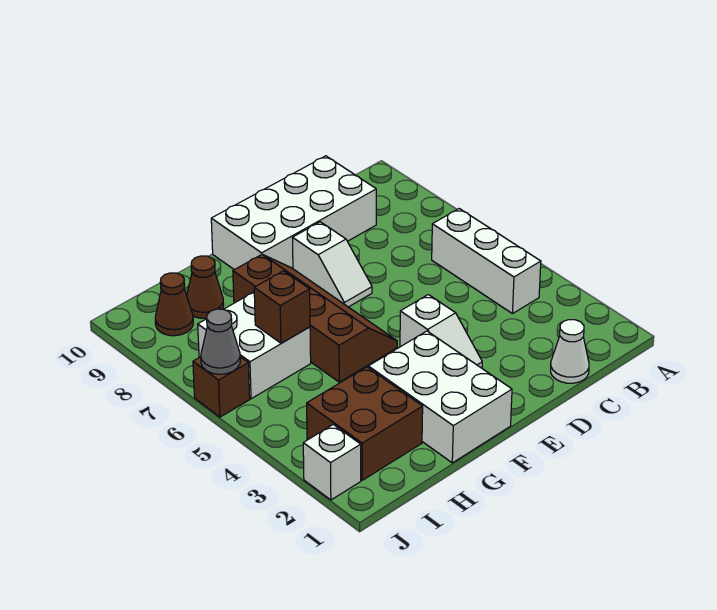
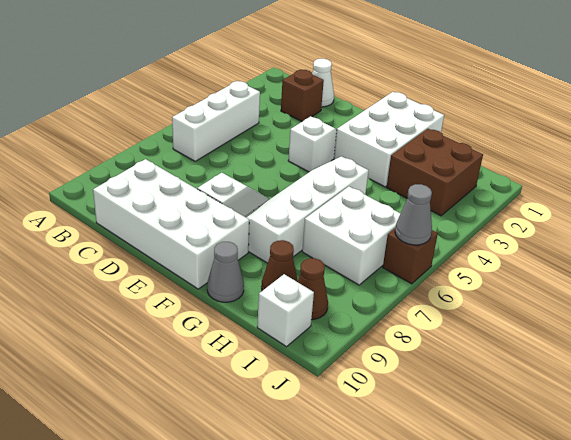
brown slope F5:G8 level 1 top G -> white slope F5:G8 level 1 top G
none -> grey cone G10 level 1
brown brick H6 level 2 -> brown brick C2 level 1
white brick J2 level 1 -> white brick I10 level 1

